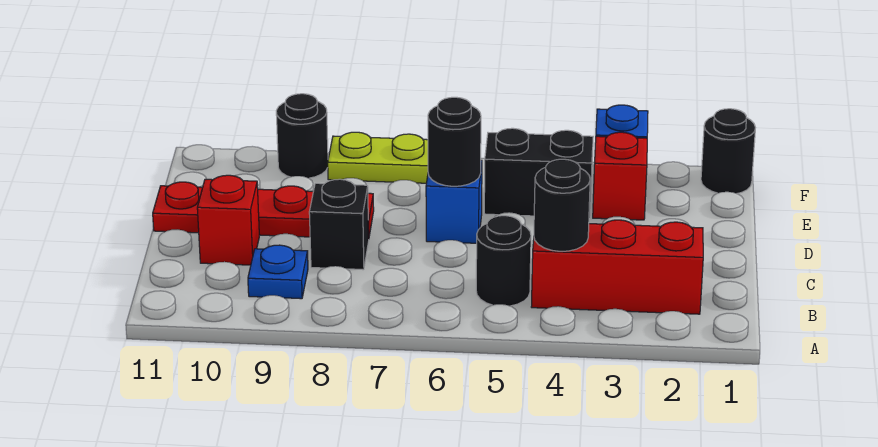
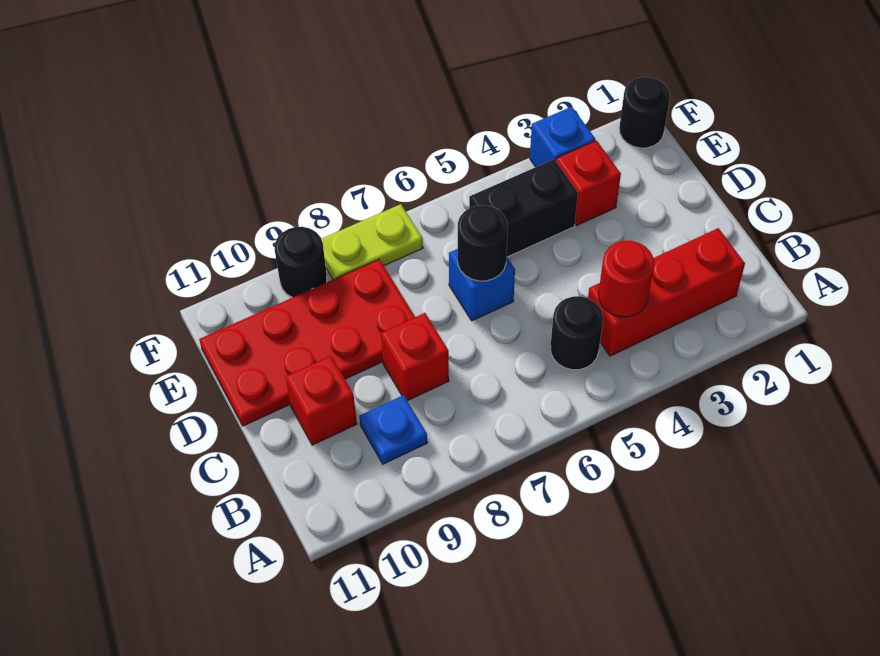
black round brick B4 level 2 -> red round brick B4 level 2
black brick C8 level 1 -> red brick C8 level 1
red plate D8:D11 level 1 -> red plate D8:E11 level 1

